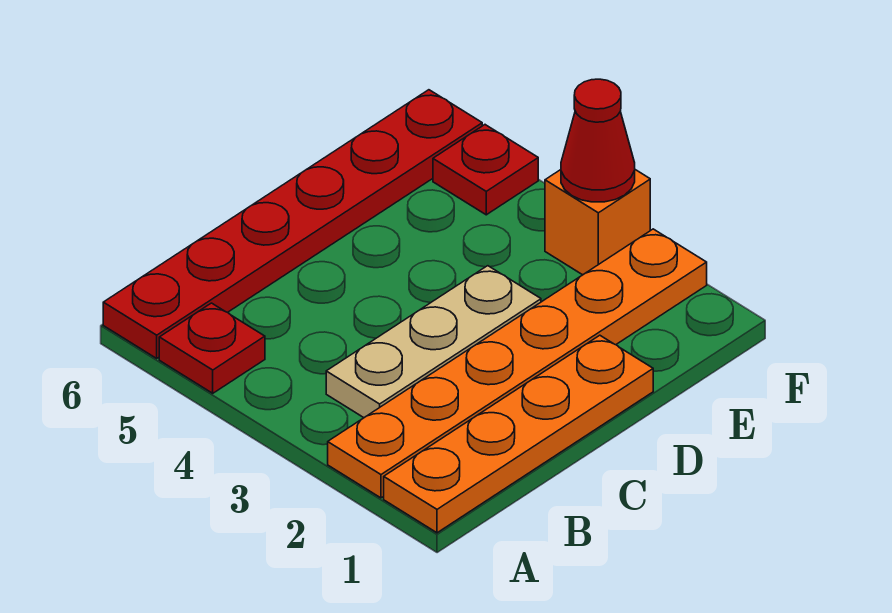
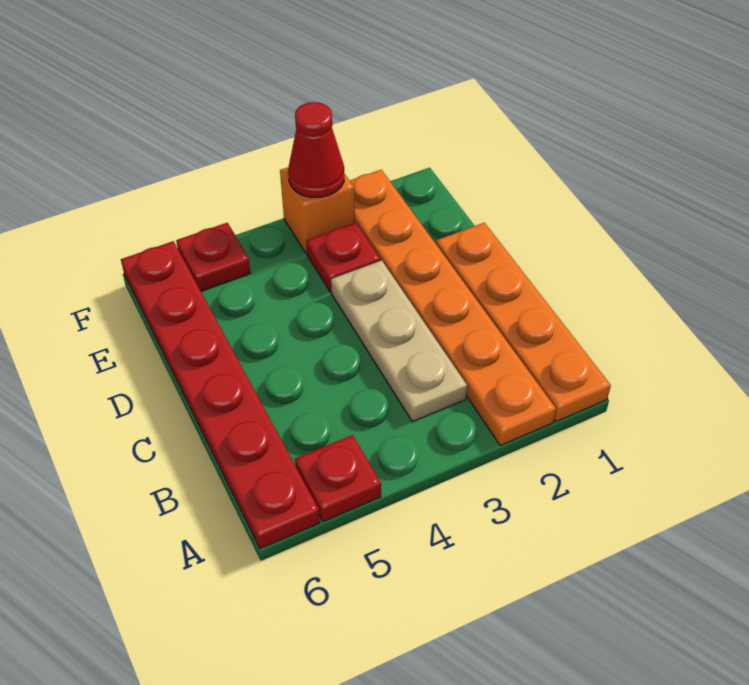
none -> red plate E3 level 1

